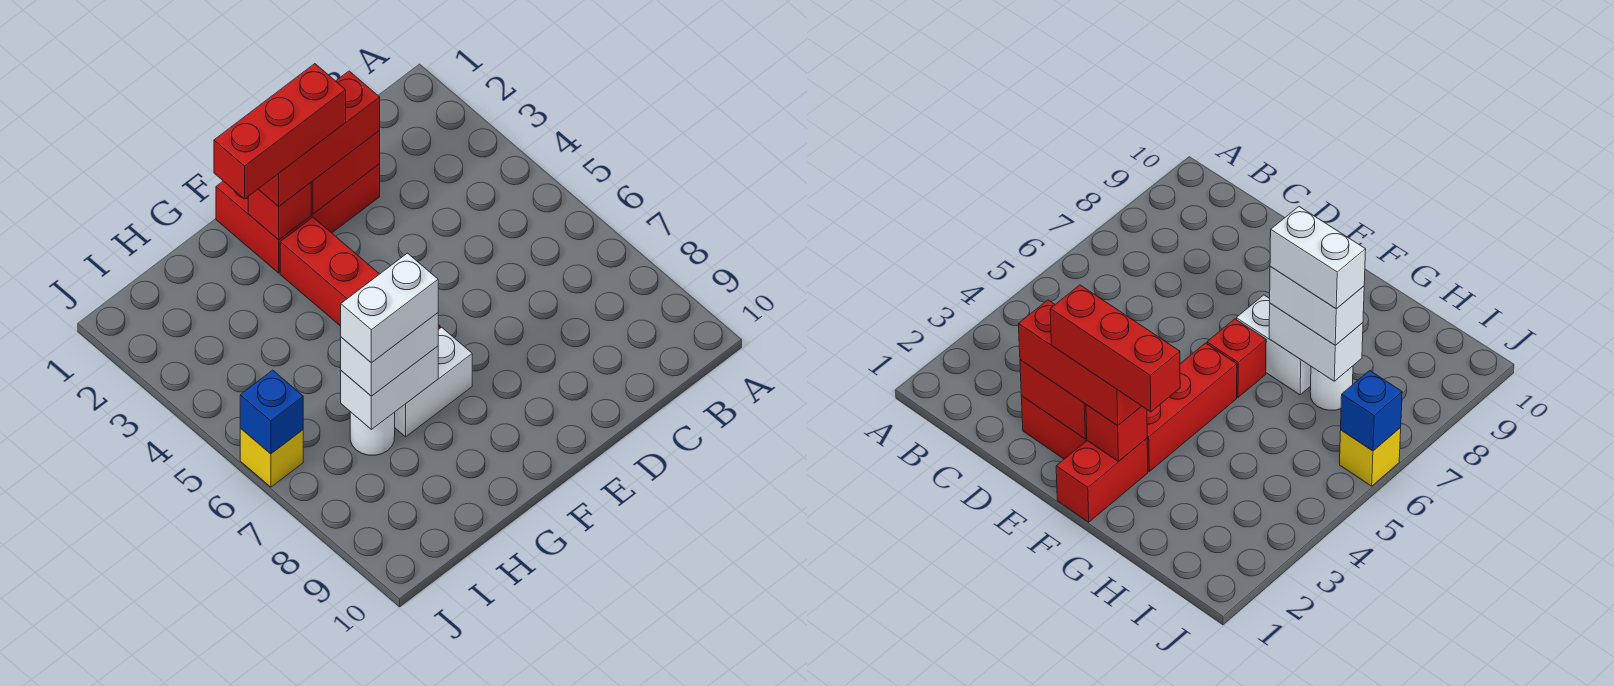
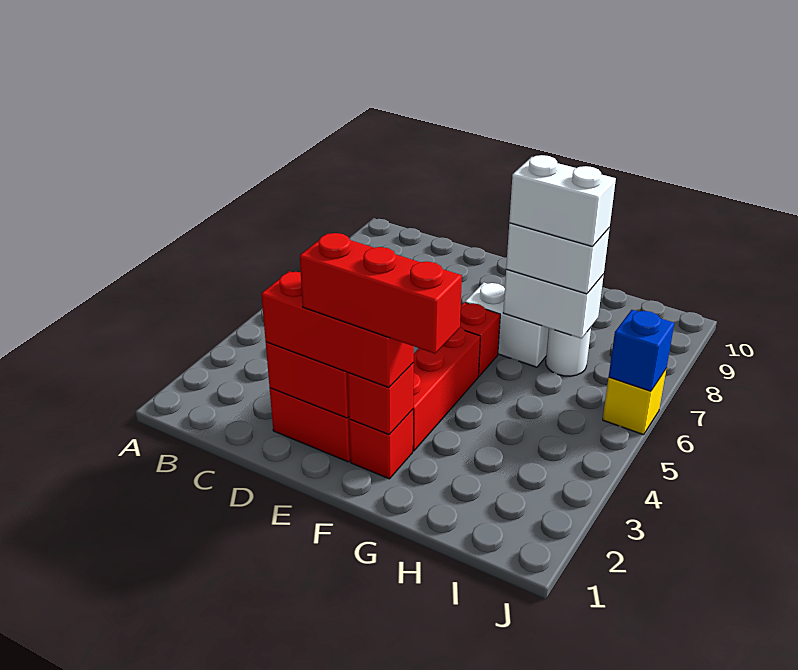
red brick F1:F2 level 1 -> red brick F2 level 1

